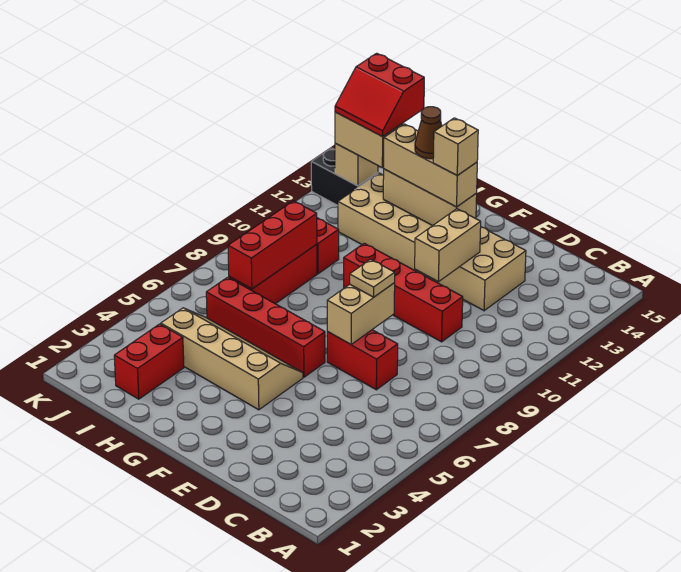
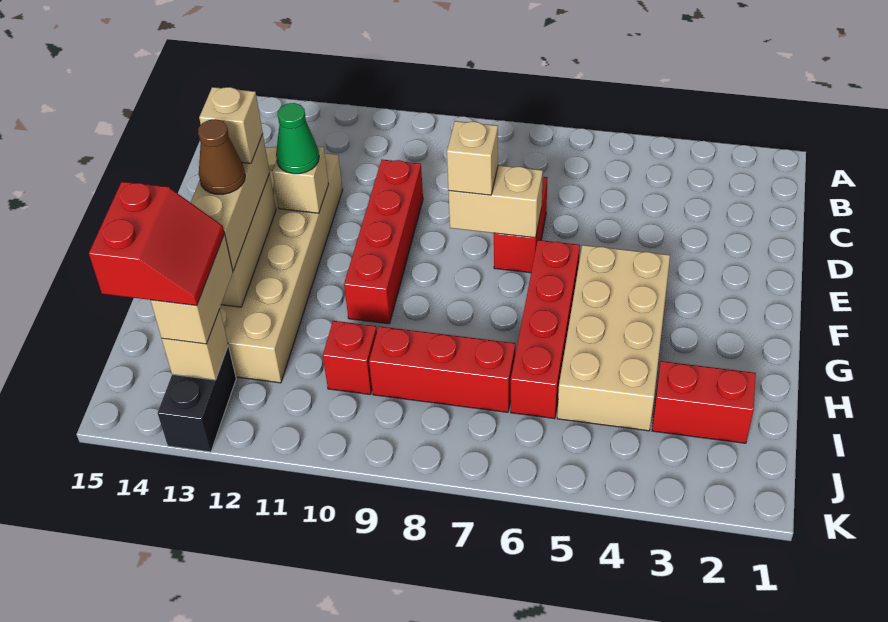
tan plate E8 level 3 -> tan brick E8 level 3
tan brick E11:E12 level 2 -> tan brick E12 level 2
none -> green cone E12 level 3
tan slope F4:I5 level 1 top 4 -> tan brick F4:I5 level 1
red brick I7:I9 level 2 -> none

